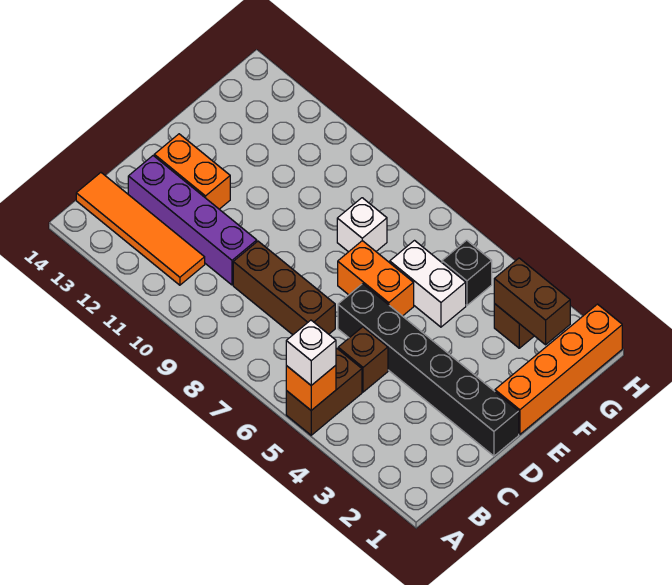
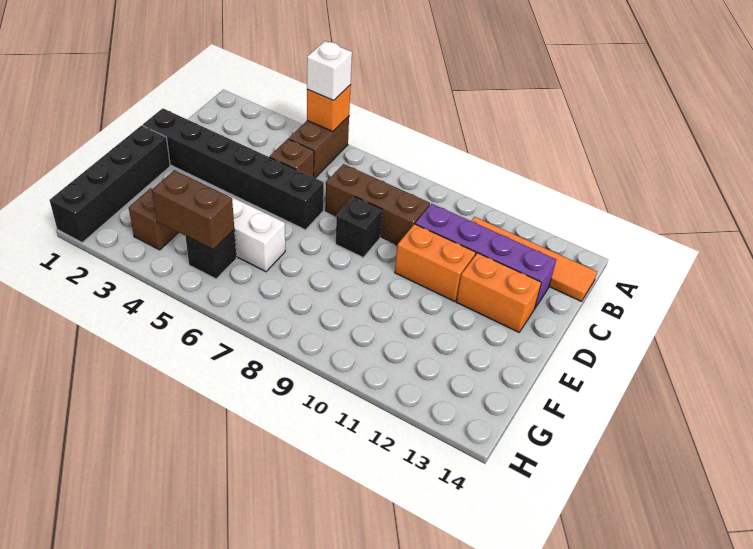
none -> black brick D8 level 1
orange brick E1:H1 level 1 -> black brick E1:H1 level 1
orange brick E6:E7 level 1 -> orange brick D10:D11 level 1
white brick F8 level 1 -> none
brown brick G2:G3 level 2 -> brown brick G4:G5 level 2

